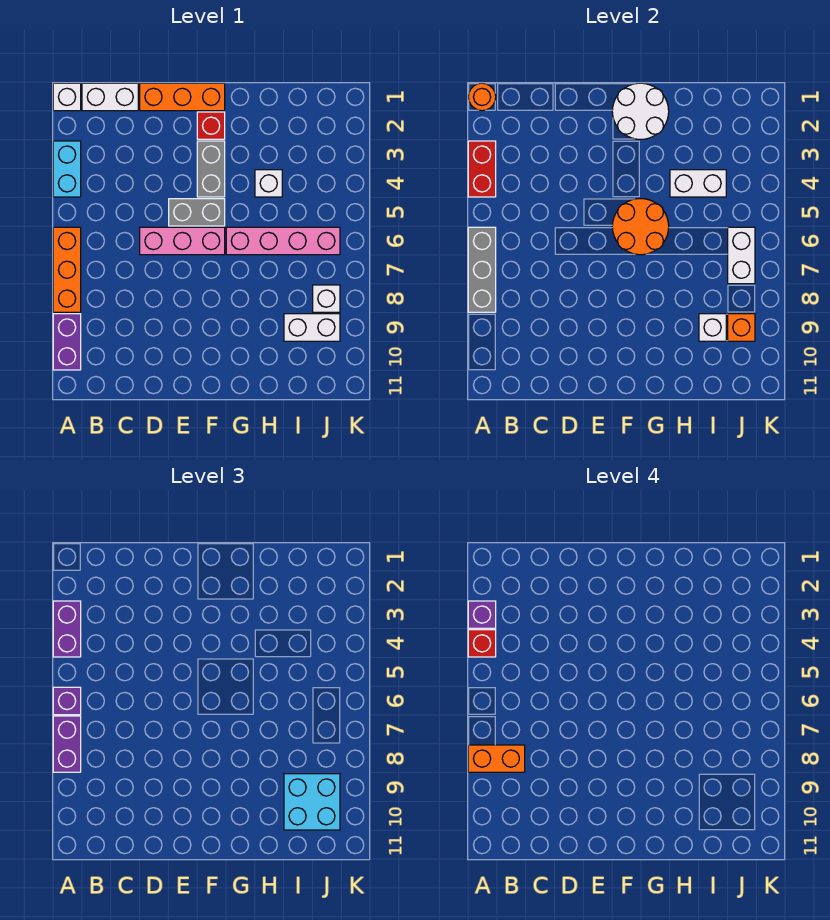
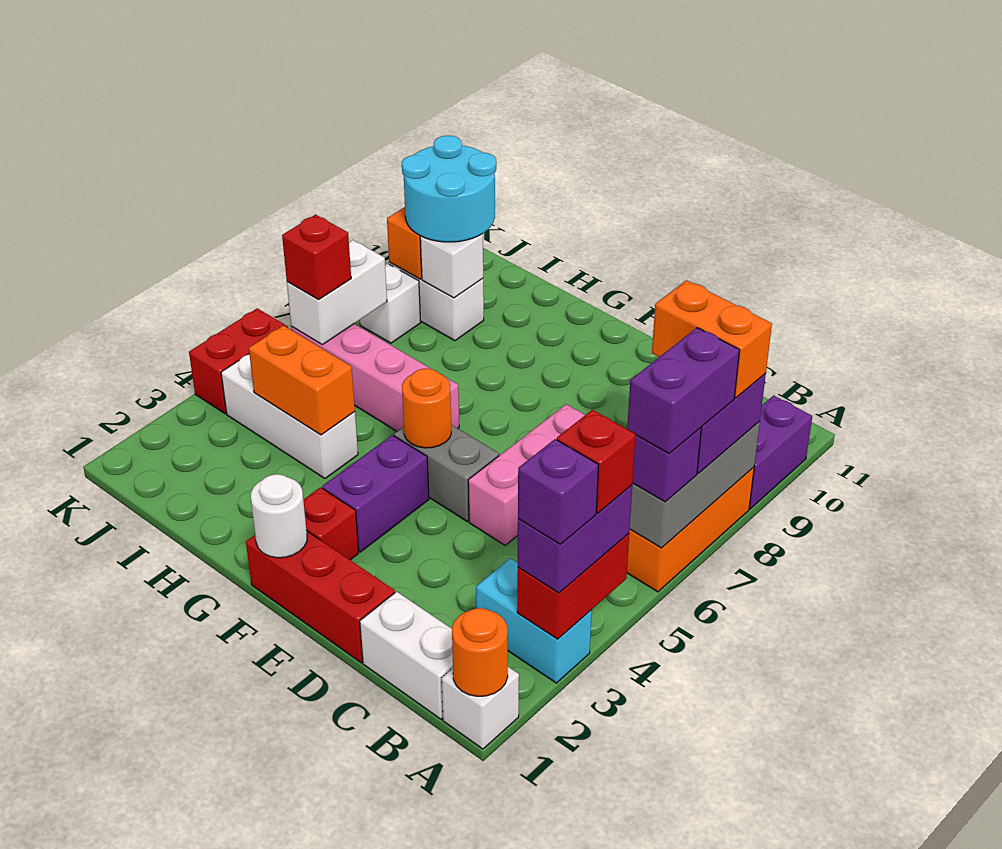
cyan brick A3:A4 level 1 -> cyan brick A3:B3 level 1
none -> purple brick A6:A7 level 4
orange brick D1:F1 level 1 -> red brick D1:F1 level 1
pink brick D6:F6 level 1 -> pink brick D5:D7 level 1
white round brick F1:G2 level 2 -> white round brick F1 level 2
grey brick F3:F4 level 1 -> purple brick F3:F4 level 1
orange round brick F5:G6 level 2 -> orange round brick F5 level 2
white brick H4 level 1 -> white brick H4:J4 level 1
white brick H4:I4 level 2 -> orange brick H4:I4 level 2
cyan brick I9:J10 level 3 -> cyan round brick I9:J10 level 3
none -> red brick J6 level 3
none -> red brick K4:K5 level 1

